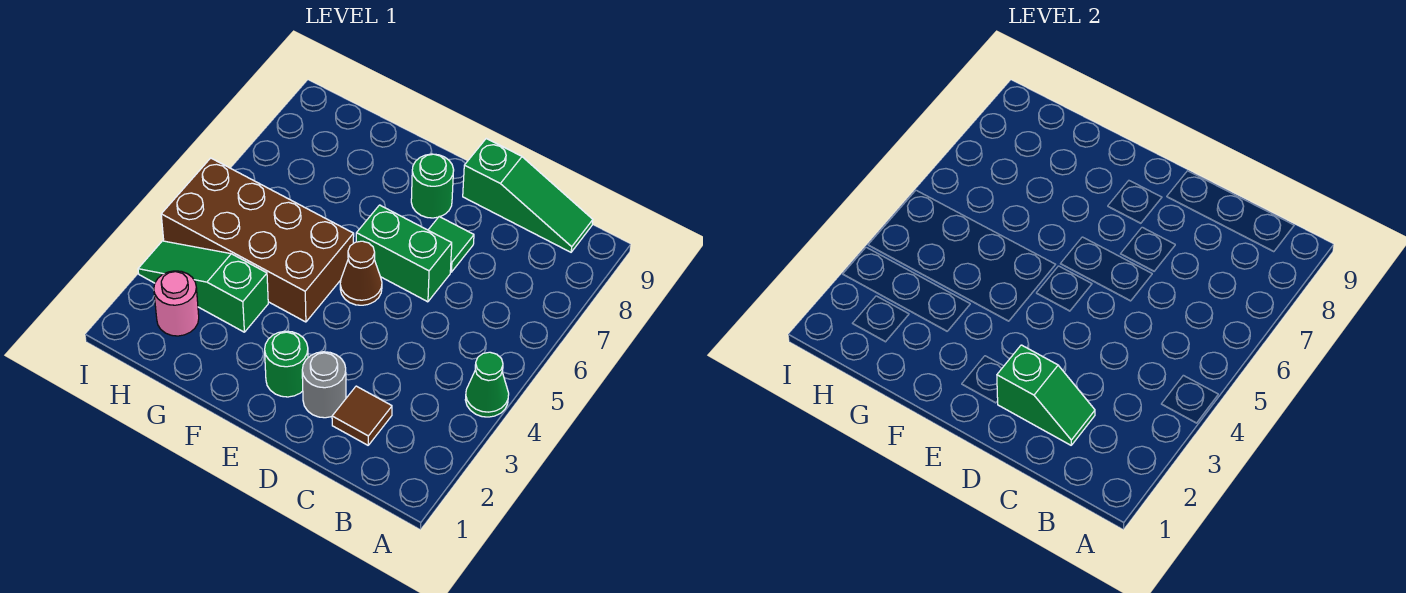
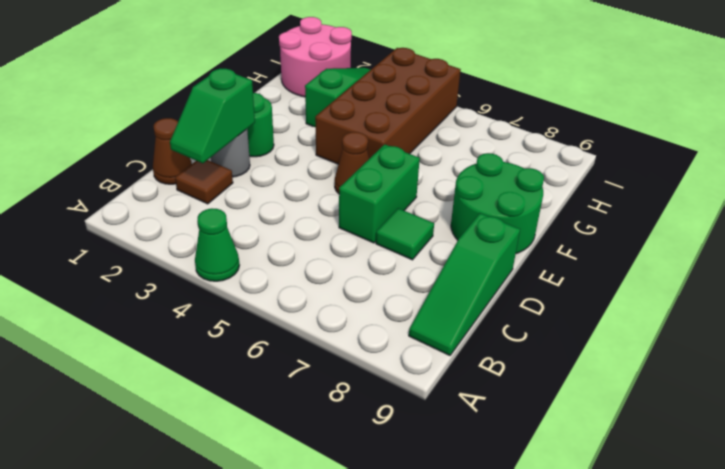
none -> brown cone C1 level 1
green round brick E8 level 1 -> green round brick E8:F9 level 1
pink round brick H2 level 1 -> pink round brick H1:I2 level 1

